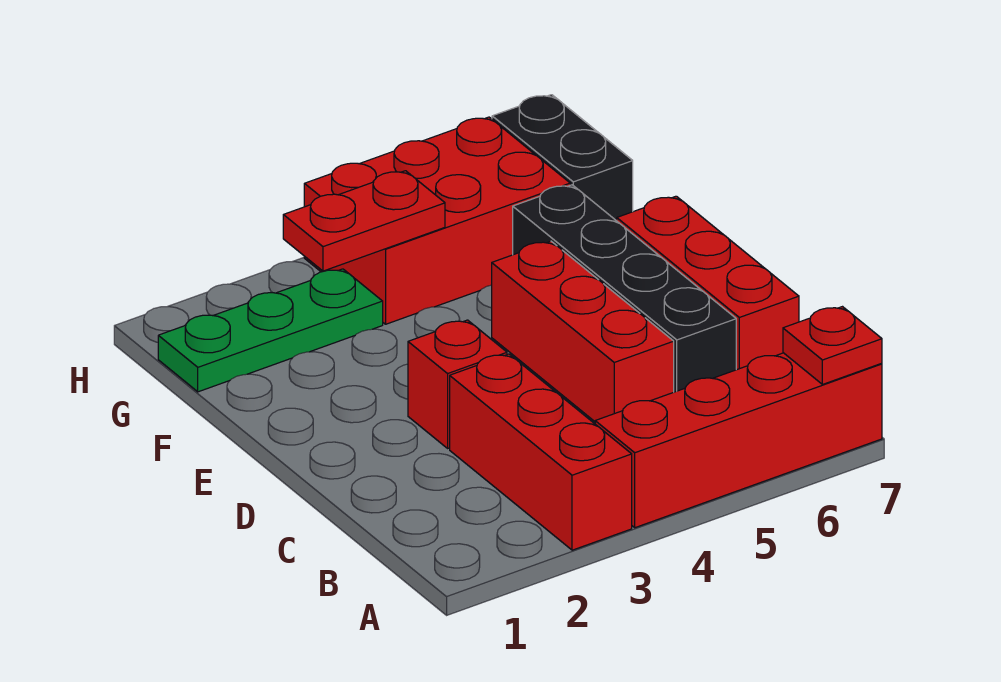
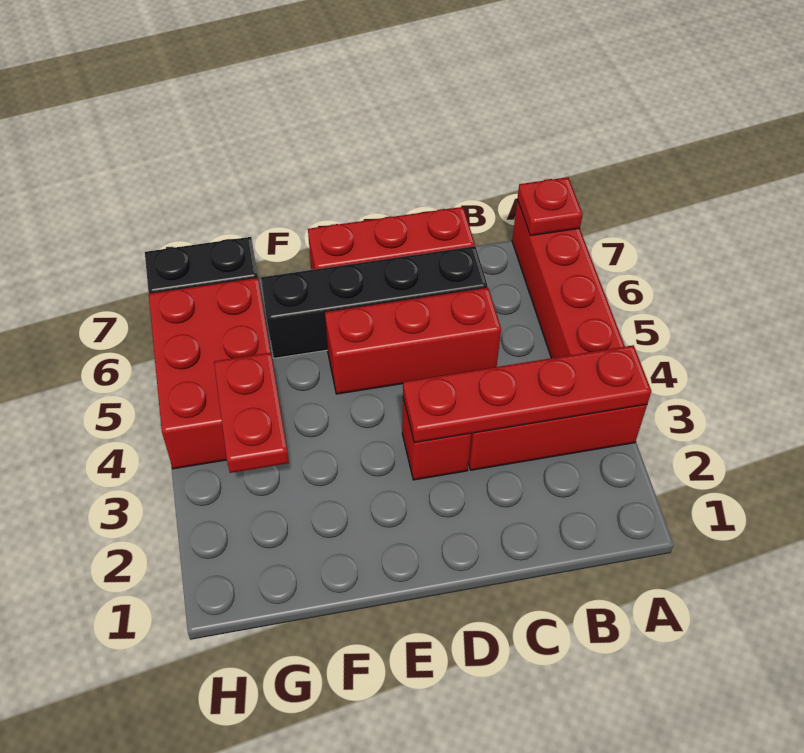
none -> red plate A3:D3 level 2
green plate G1:G3 level 1 -> none

